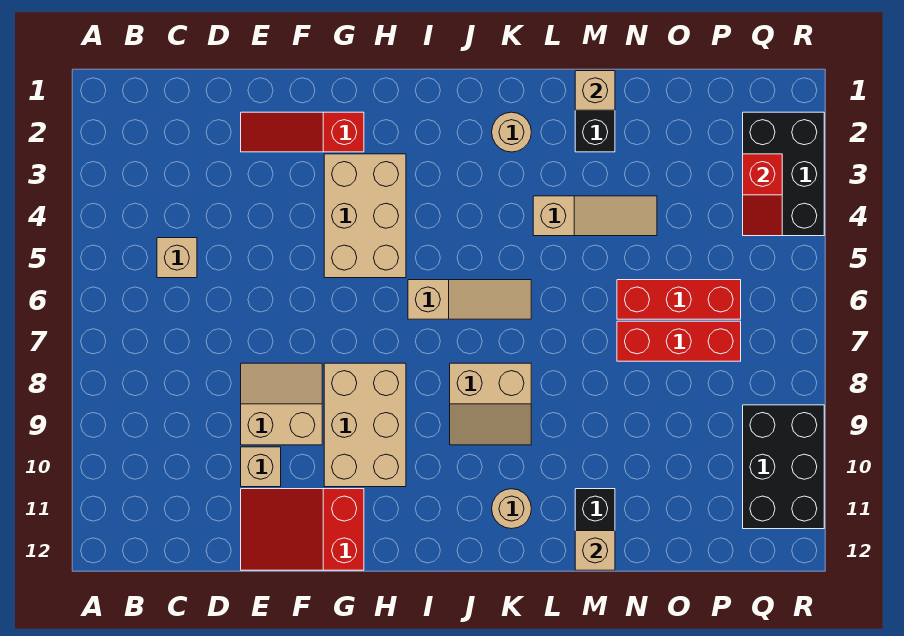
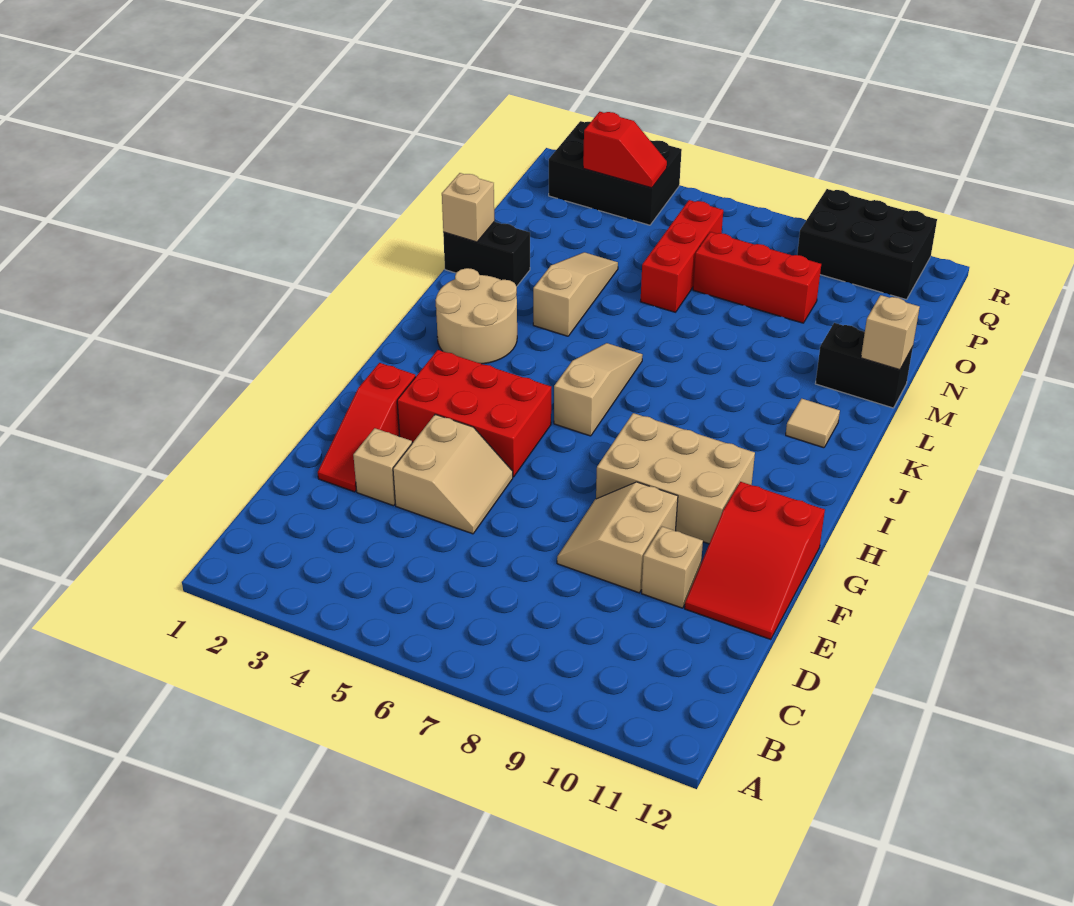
tan brick C5 level 1 -> tan brick E3 level 1
tan brick G3:H5 level 1 -> red brick G3:H5 level 1
tan slope J8:K9 level 1 top 8 -> tan slope E4:F5 level 1 top 4
tan round brick K2 level 1 -> tan round brick J2:K3 level 1
tan round brick K11 level 1 -> tan tile K11 level 1
red brick N7:P7 level 1 -> red brick O7:O9 level 1

